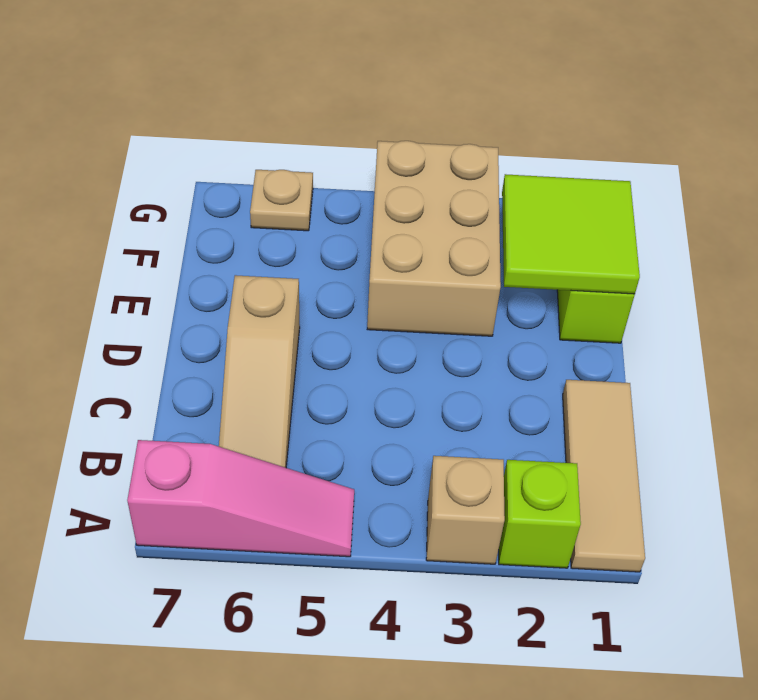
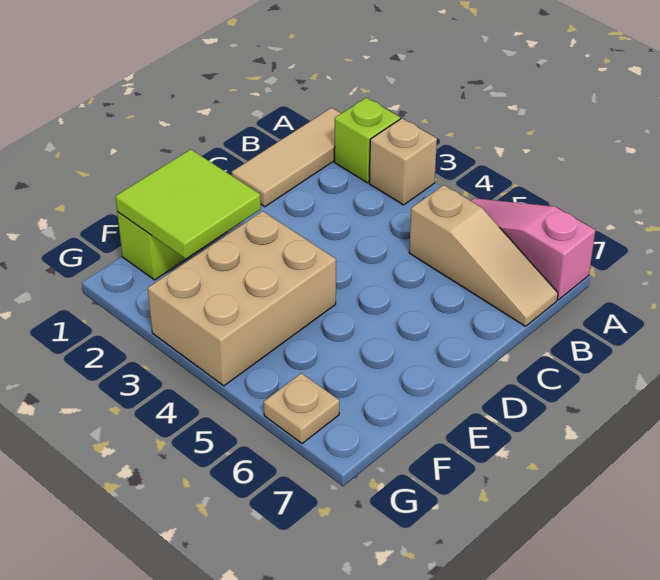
tan slope B6:D6 level 1 top D -> tan slope B5:B7 level 1 top 5

